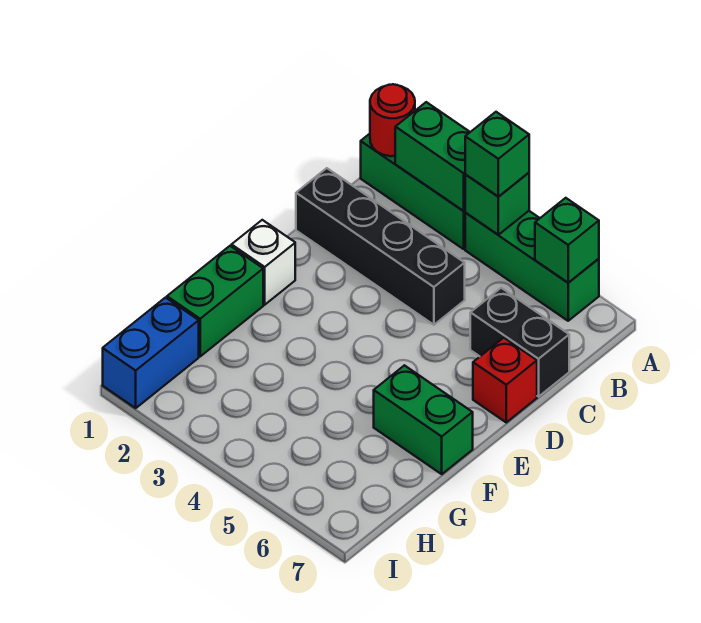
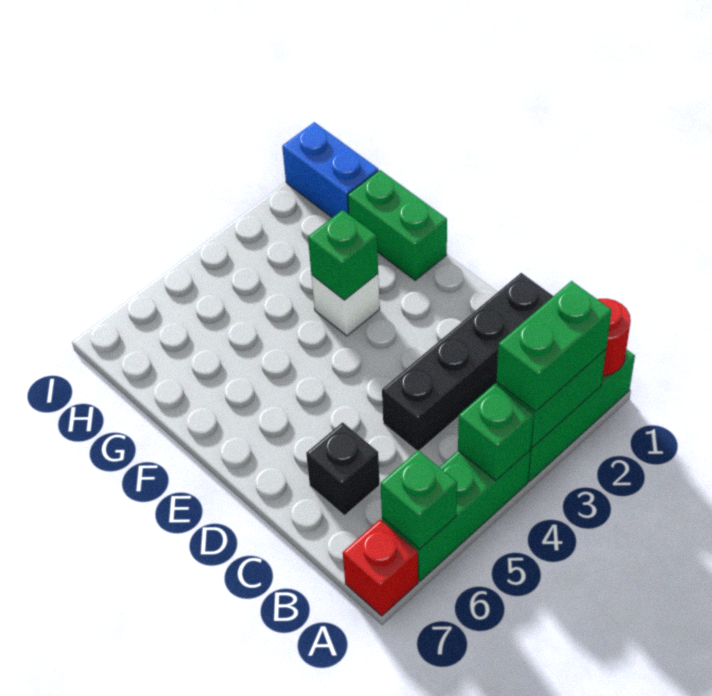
green brick A4 level 3 -> green brick F3 level 2
black brick C6:C7 level 1 -> black brick C6 level 1
red brick D7 level 1 -> red brick A7 level 1
white brick E1 level 1 -> white brick F3 level 1
green brick F6:F7 level 1 -> green brick A2:A3 level 3

